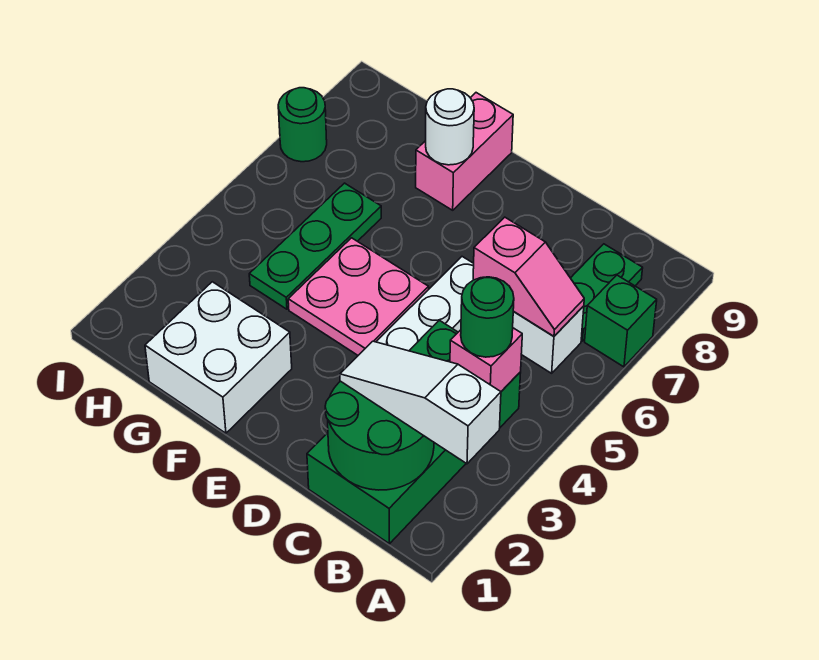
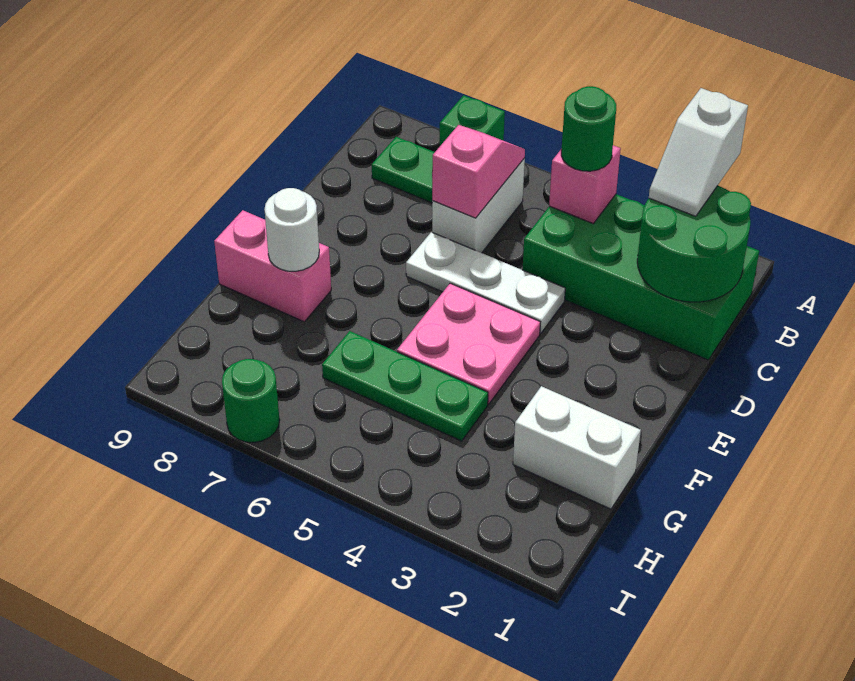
white slope A2:C2 level 3 top A -> white slope A2:B2 level 3 top A
white brick F1:G2 level 1 -> white brick G1:G2 level 1

